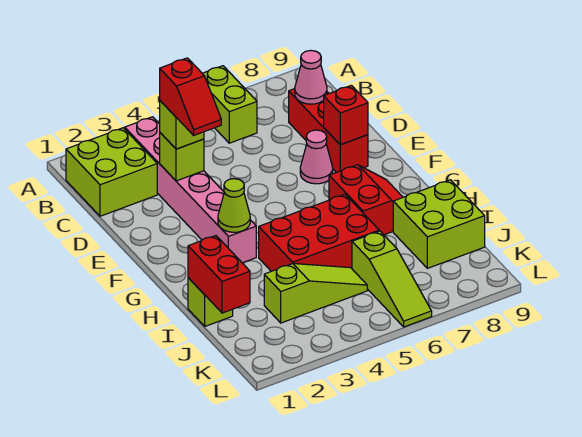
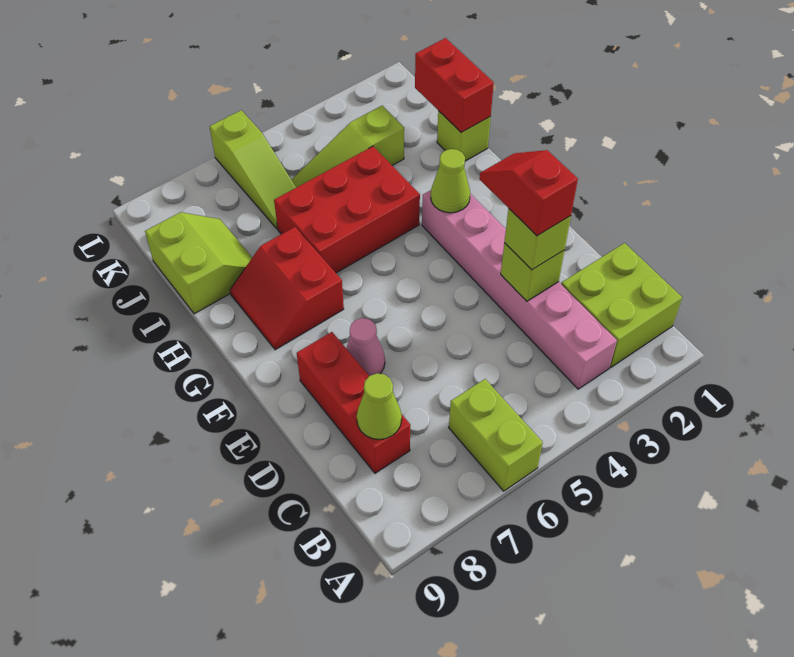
pink cone C8 level 2 -> lime cone C8 level 2
red brick E8 level 2 -> none
lime brick I8:J9 level 1 -> lime slope I8:J9 level 1 top 9
lime slope J6:L6 level 1 top J -> lime slope J6:L6 level 1 top L

